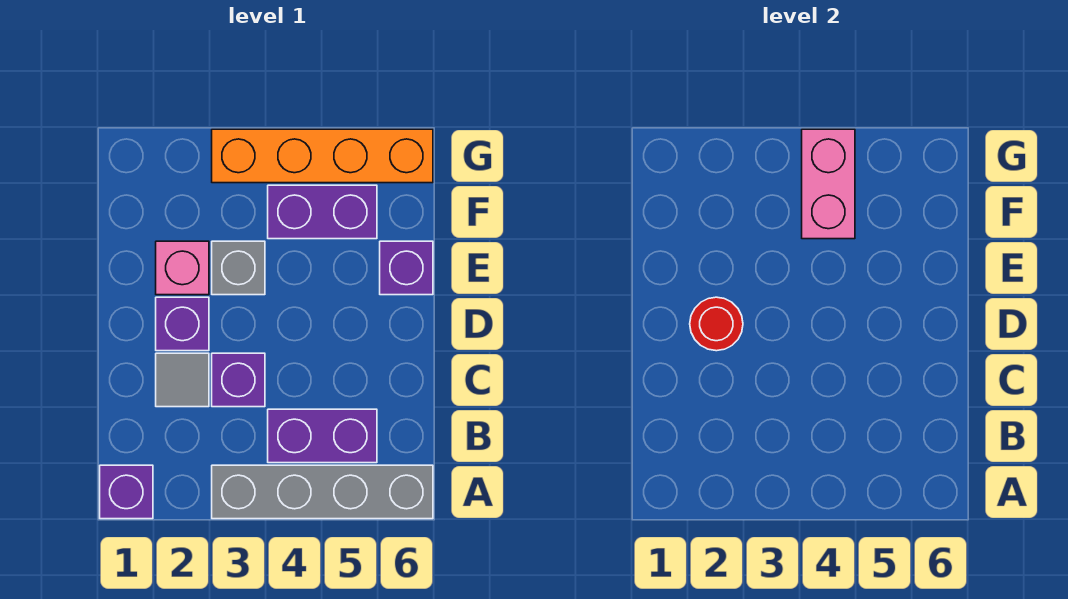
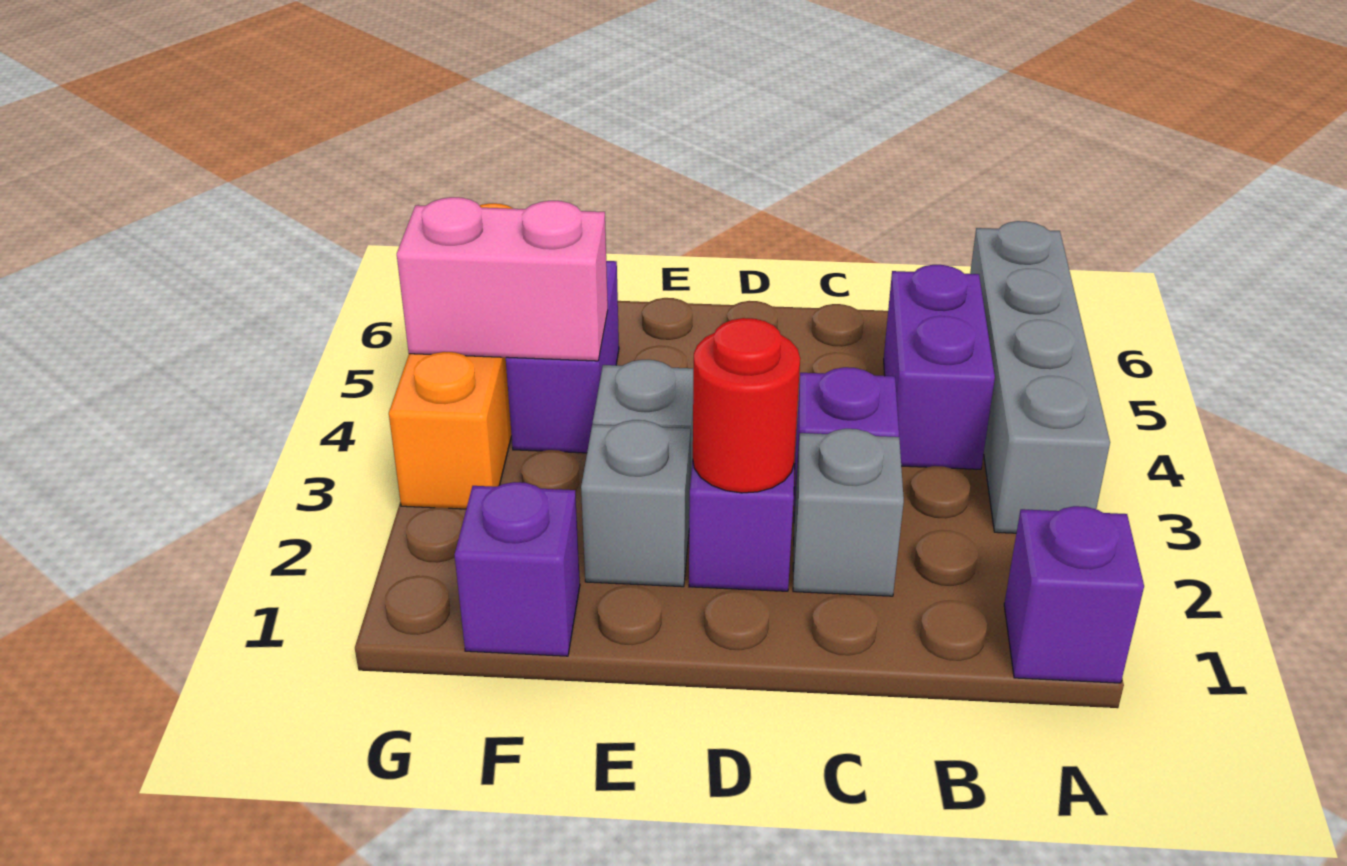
grey tile C2 level 1 -> grey brick C2 level 1
pink brick E2 level 1 -> grey brick E2 level 1
purple brick E6 level 1 -> purple brick F1 level 1

